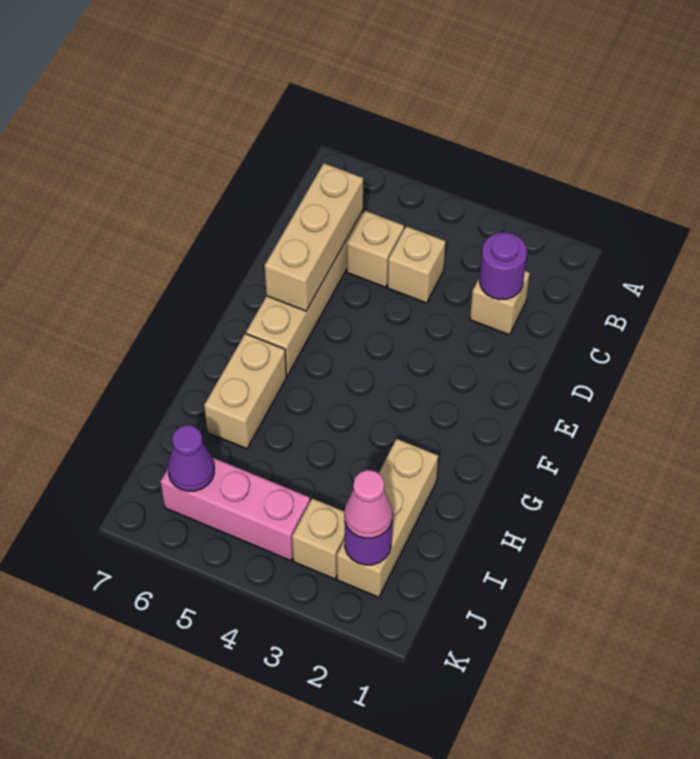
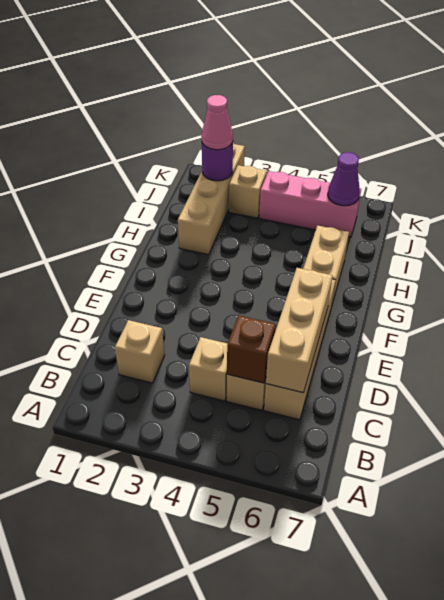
purple round brick C2 level 2 -> none
none -> brown brick C5 level 2
tan brick H2:J2 level 1 -> tan brick H2:K2 level 1

